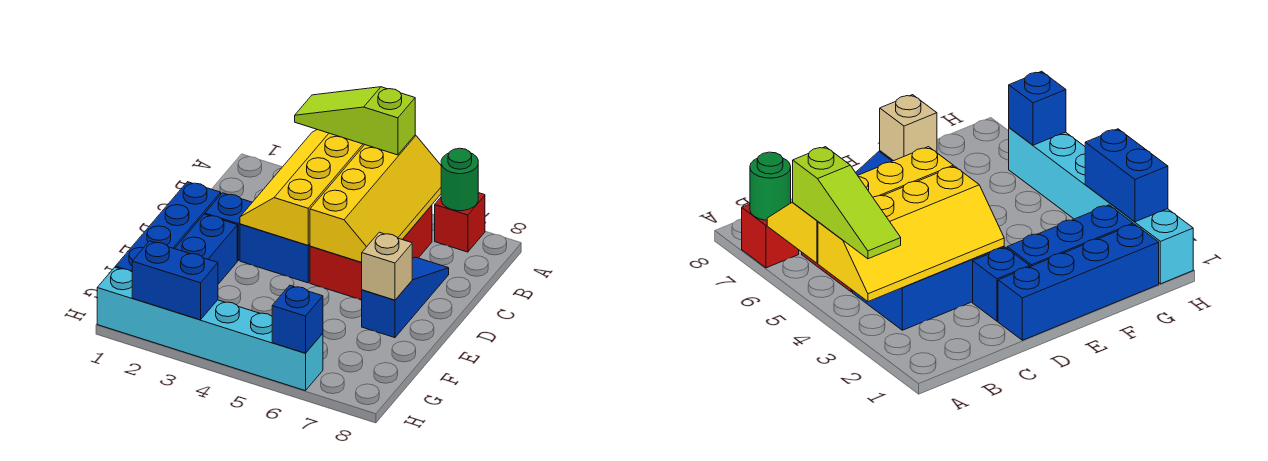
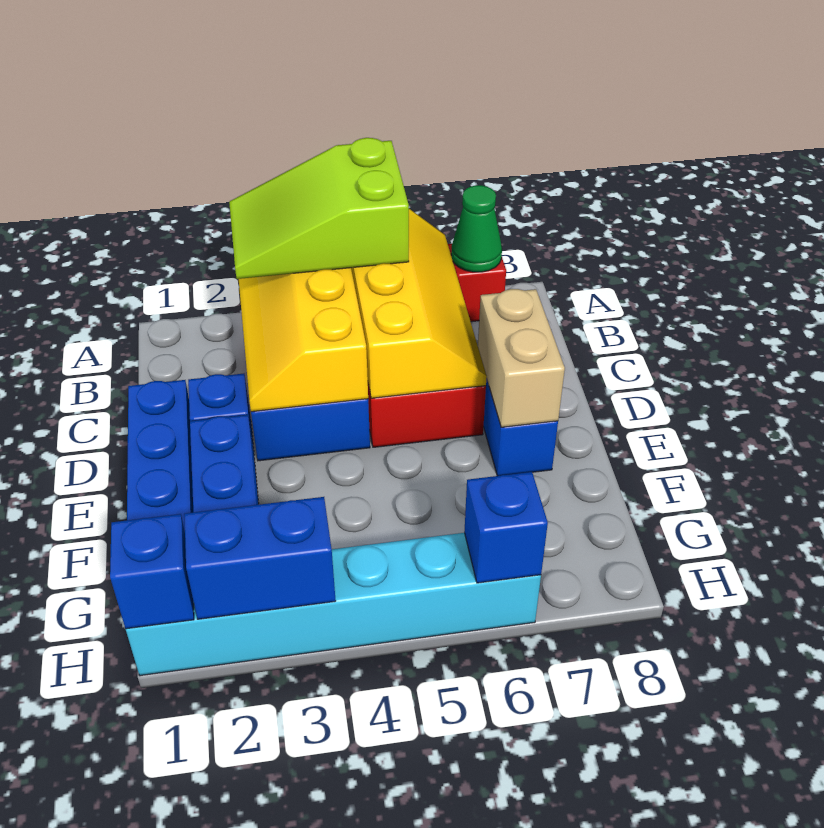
lime slope A3:A5 level 3 top 5 -> lime slope A3:B5 level 3 top 5
green round brick A7 level 2 -> green cone A7 level 2
tan brick E7 level 2 -> tan brick D7:E7 level 2
none -> blue brick H1 level 2

